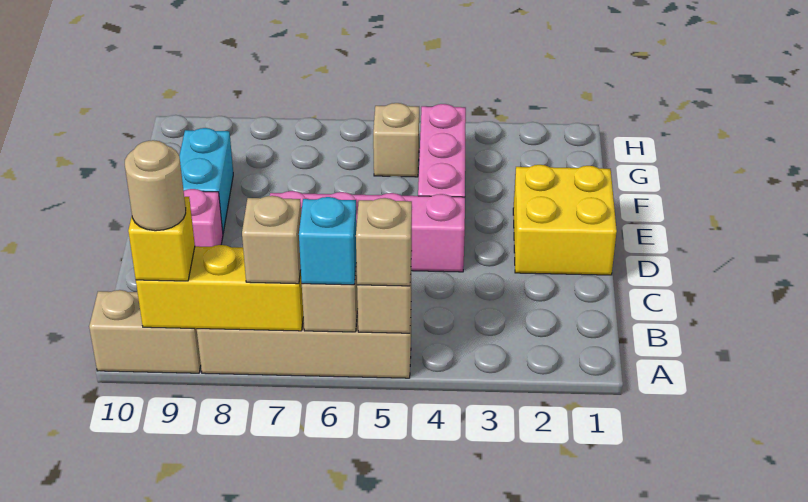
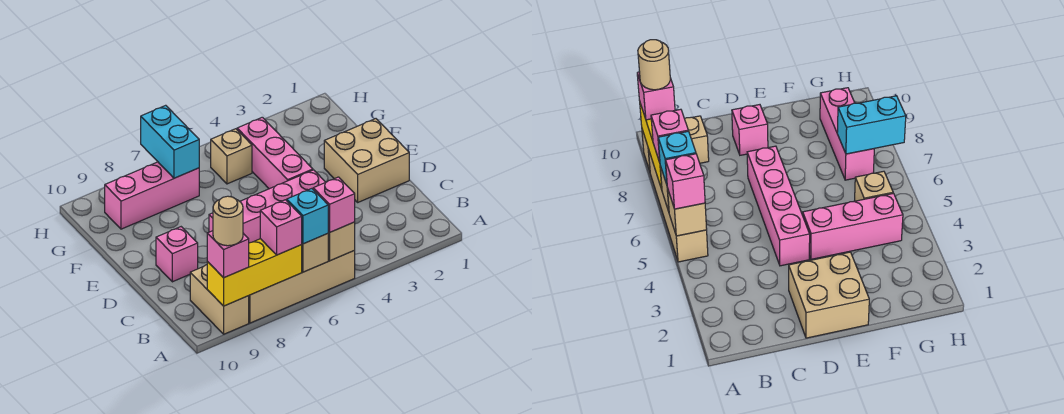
tan brick A5 level 3 -> pink brick A5 level 3
tan brick A7 level 3 -> pink brick A7 level 3
tan brick A9:A10 level 1 -> tan brick A9:B9 level 1
yellow brick A9 level 3 -> pink brick A9 level 3
yellow brick D1:E2 level 1 -> tan brick D1:E2 level 1
cyan brick E9:F9 level 1 -> cyan brick G7:H7 level 2
none -> pink brick G7:G9 level 1

